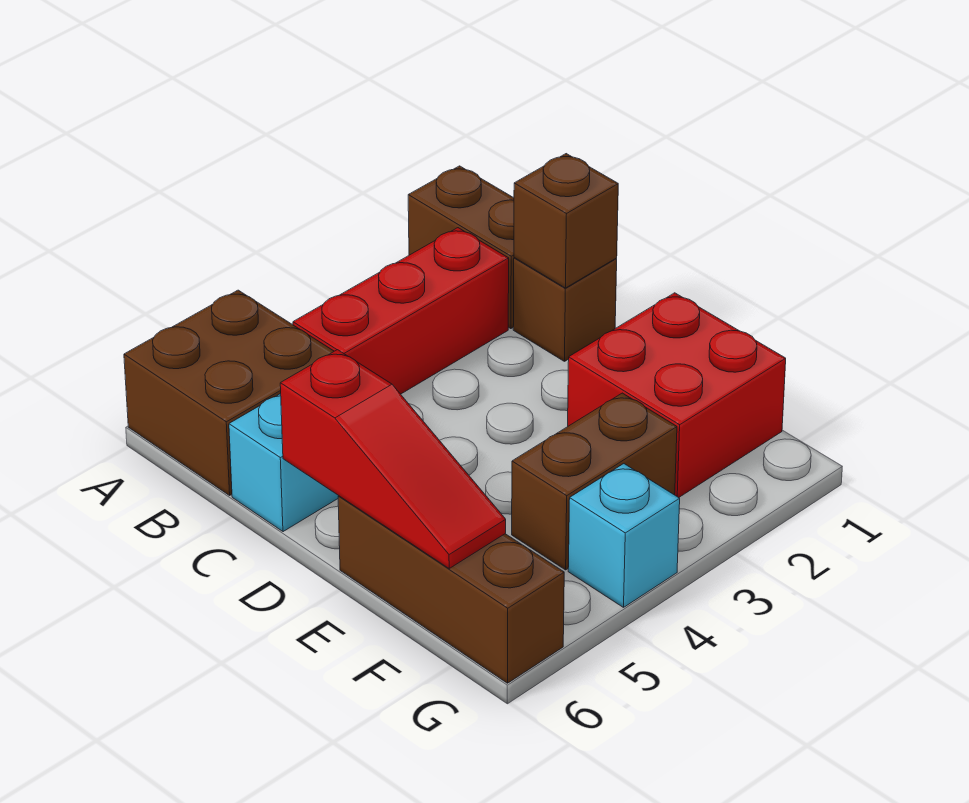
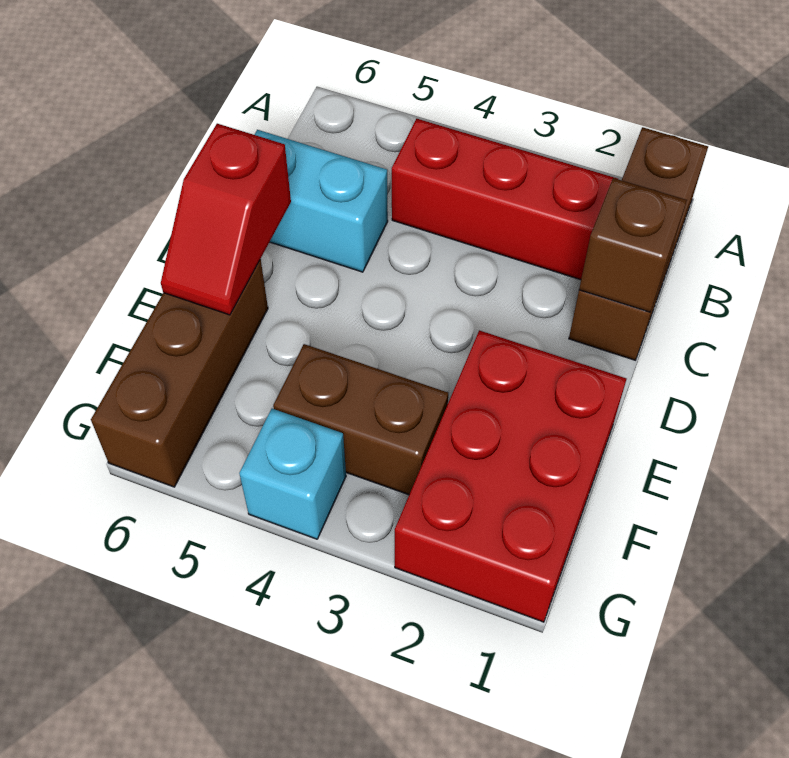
brown brick A5:B6 level 1 -> none
red slope D6:F6 level 2 top D -> red slope D6:E6 level 2 top D
red brick E1:F2 level 1 -> red brick E1:G2 level 1

